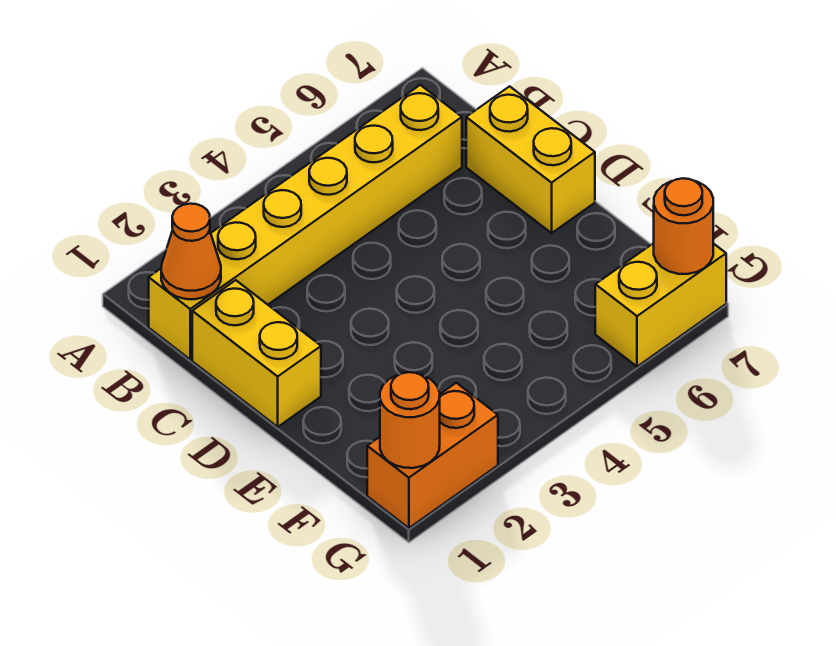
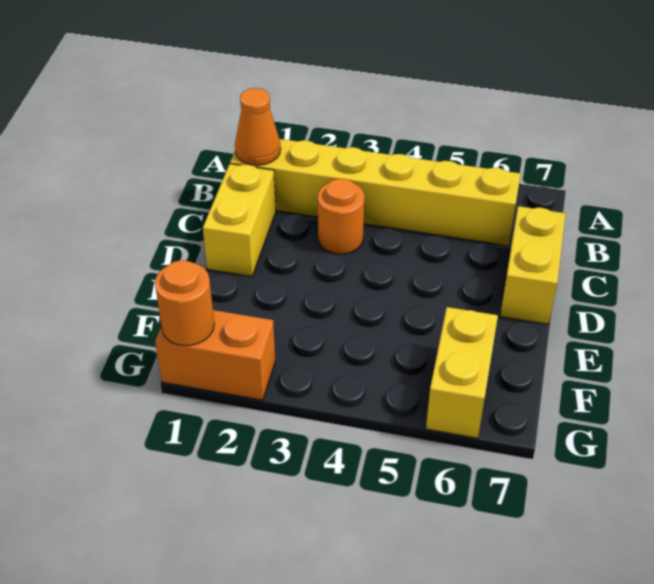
yellow brick G6:G7 level 1 -> yellow brick F6:G6 level 1
orange round brick G7 level 2 -> orange round brick C3 level 1

